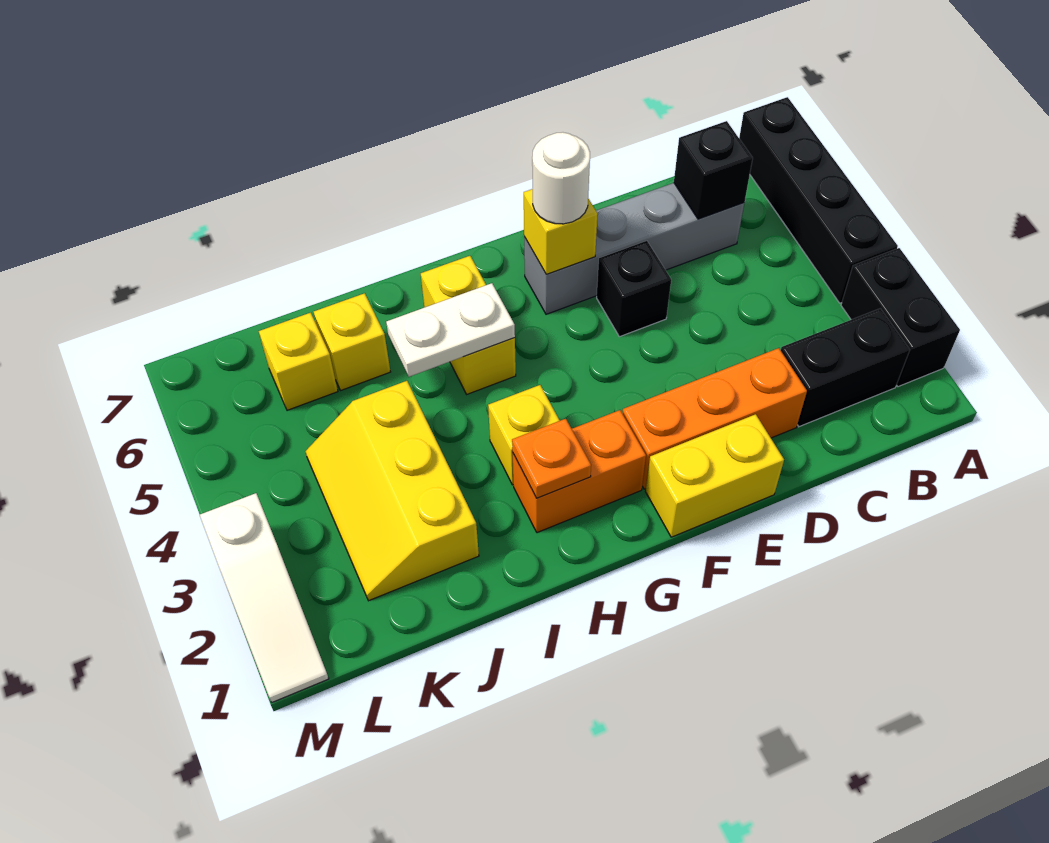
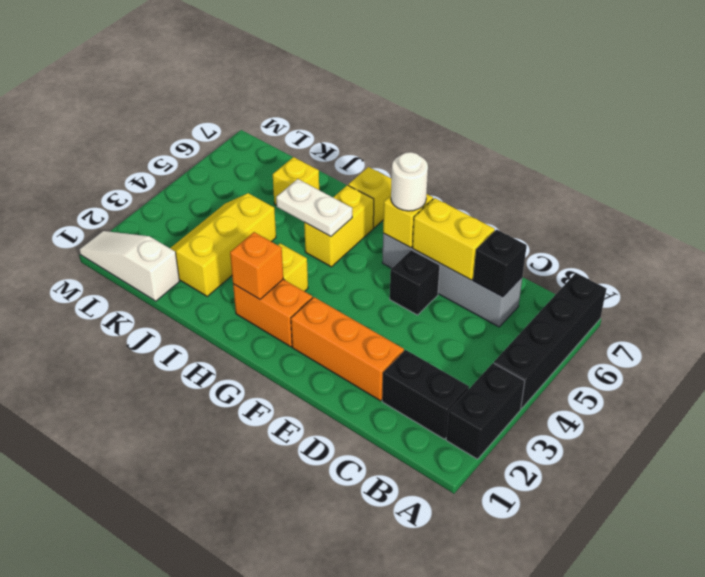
yellow brick E1:F1 level 1 -> yellow brick D6:E6 level 2
orange plate H2 level 2 -> orange brick H2 level 2
yellow brick K6 level 1 -> yellow brick H7 level 1
white slope M1:M3 level 1 top 3 -> white slope K1:M1 level 1 top K

